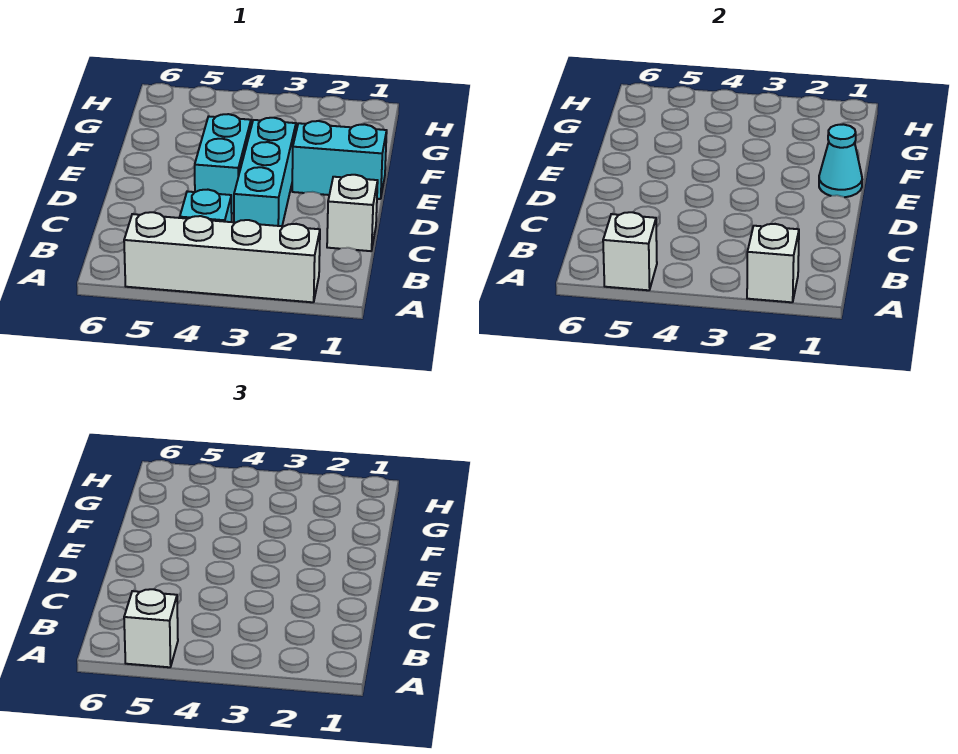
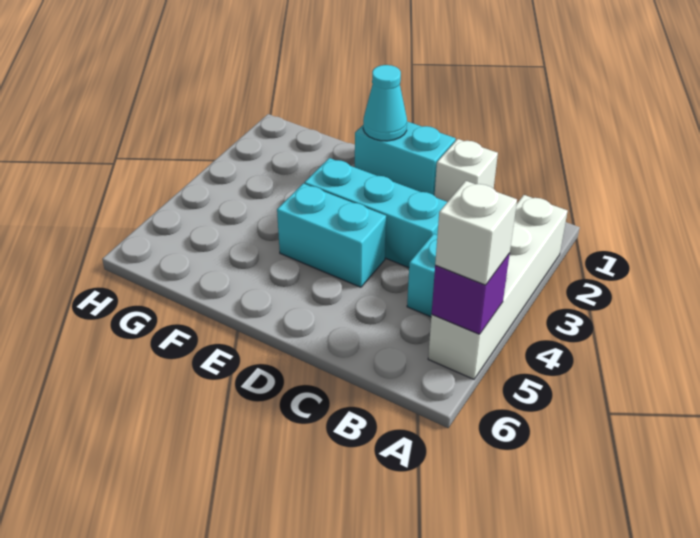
white brick A2 level 2 -> none
white brick A5 level 2 -> purple brick A5 level 2
cyan brick E1:E2 level 1 -> cyan brick D1:E1 level 1

